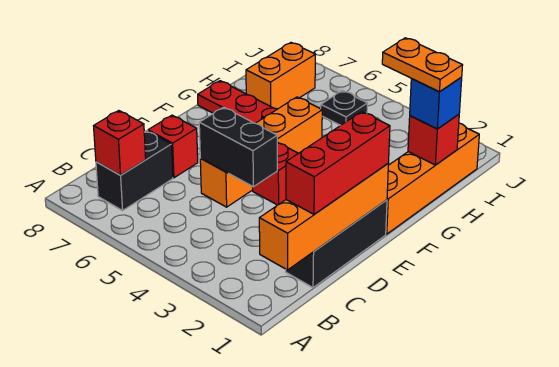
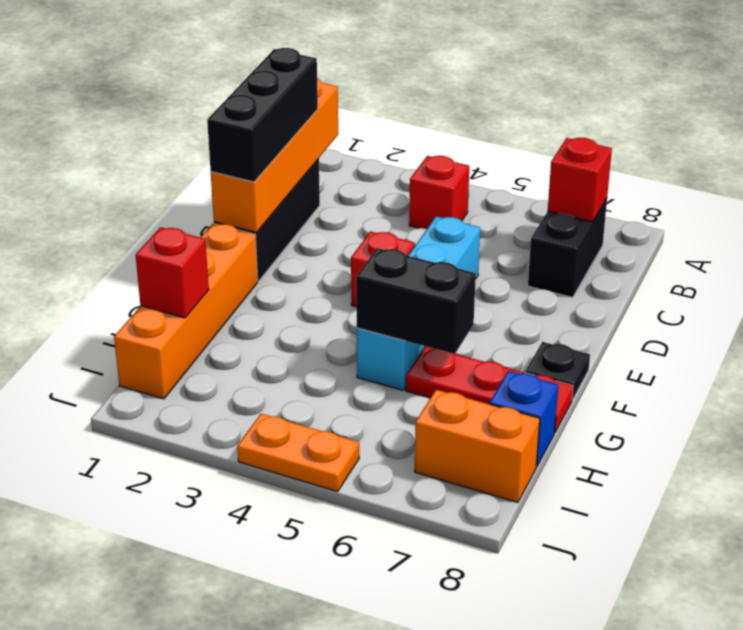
red brick C1:E1 level 3 -> black brick C1:E1 level 3
black brick D4:D5 level 2 -> black brick G5:G6 level 2
orange brick D5:G5 level 1 -> cyan brick D5:G5 level 1
red brick D7 level 1 -> red brick B4 level 1
blue brick H1 level 3 -> blue brick H8 level 1
orange plate H1:H2 level 4 -> orange plate J4:J5 level 1
orange brick H7:I7 level 1 -> orange brick I7:I8 level 1
black plate I5 level 1 -> black plate F8 level 1

